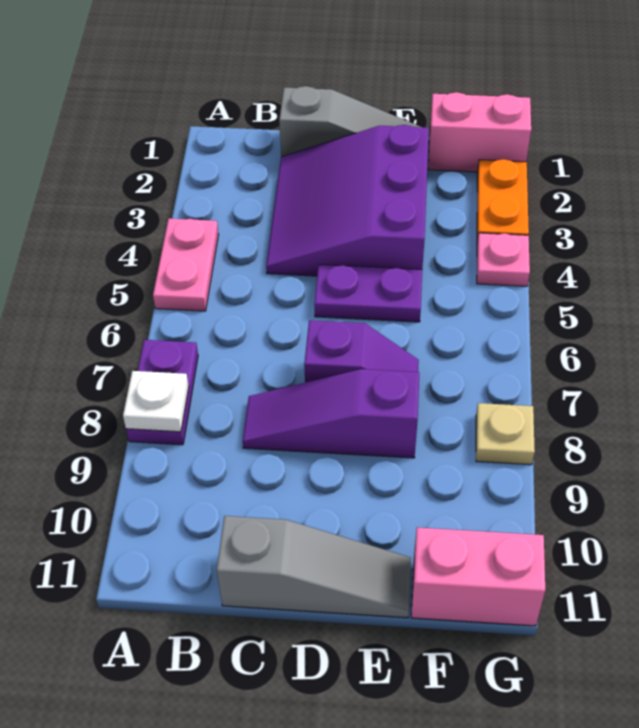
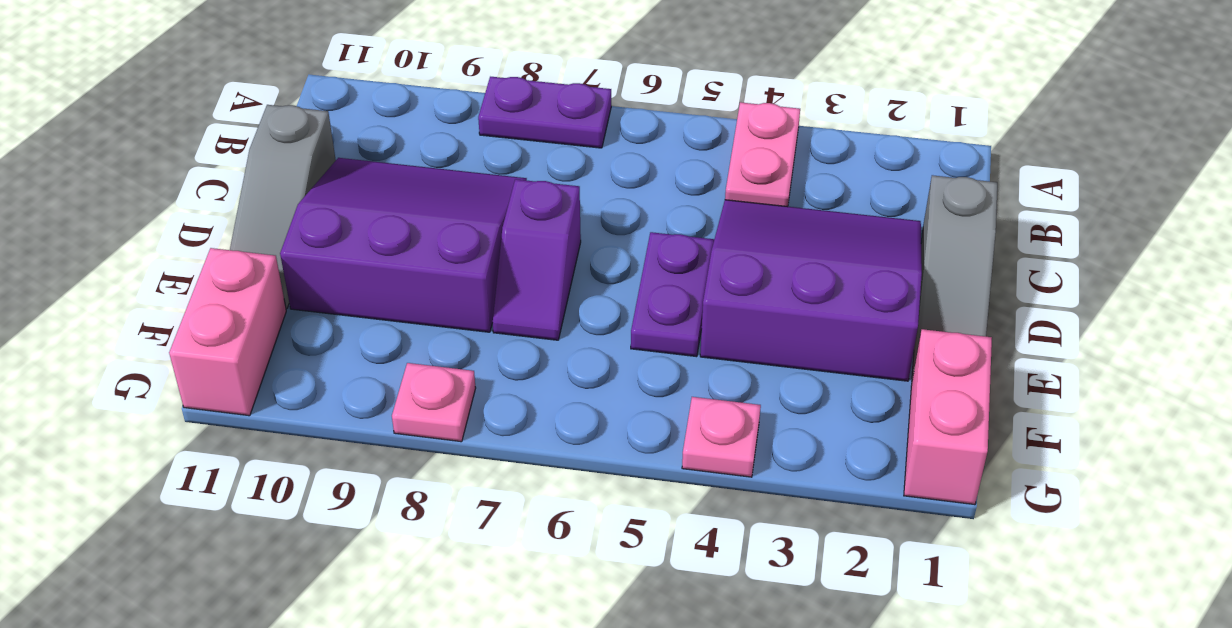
pink plate A4:A5 level 1 -> pink plate A4:B4 level 1
white plate A8 level 2 -> none
purple slope C8:E8 level 1 top E -> purple slope C8:E10 level 1 top E
orange plate G2:G3 level 1 -> none
tan plate G8 level 1 -> pink plate G8 level 1

